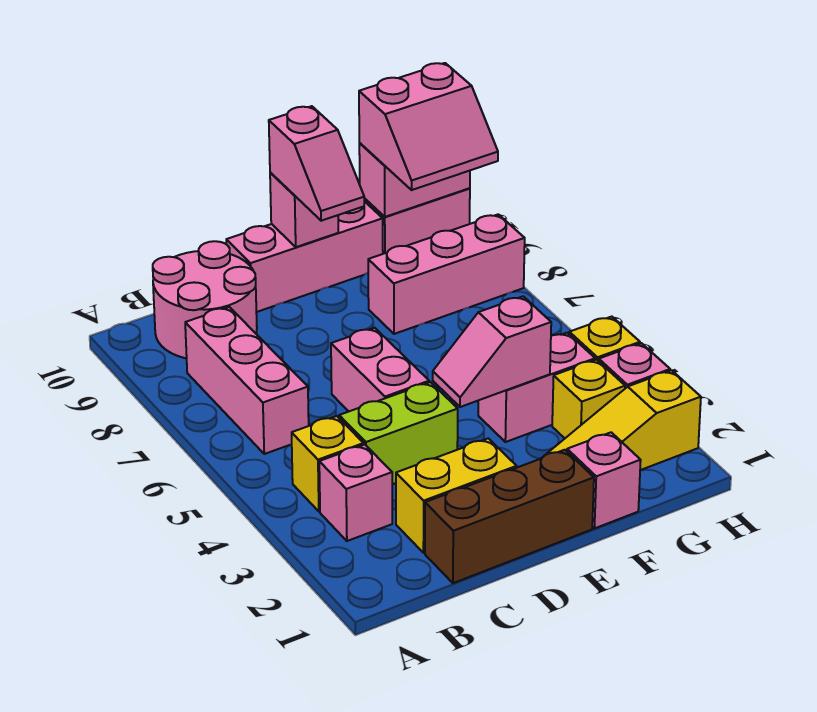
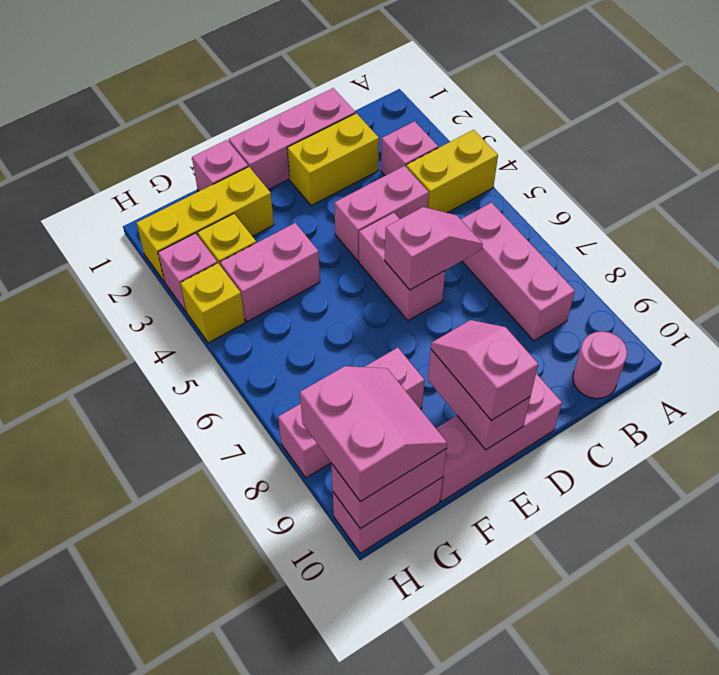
yellow brick B4 level 1 -> yellow brick A4:B4 level 1
pink round brick B9:C10 level 1 -> pink round brick B10 level 1
brown brick C1:E1 level 1 -> pink brick C1:E1 level 1
lime brick C4:D4 level 1 -> pink brick C4:D4 level 1
pink slope E4:F4 level 2 top F -> pink slope C6:D6 level 2 top D
pink brick E10 level 2 -> pink brick E9:E10 level 2
yellow slope F2:H2 level 1 top H -> yellow brick F2:H2 level 1
pink slope G9:H10 level 3 top 10 -> pink slope G9:H10 level 3 top H

